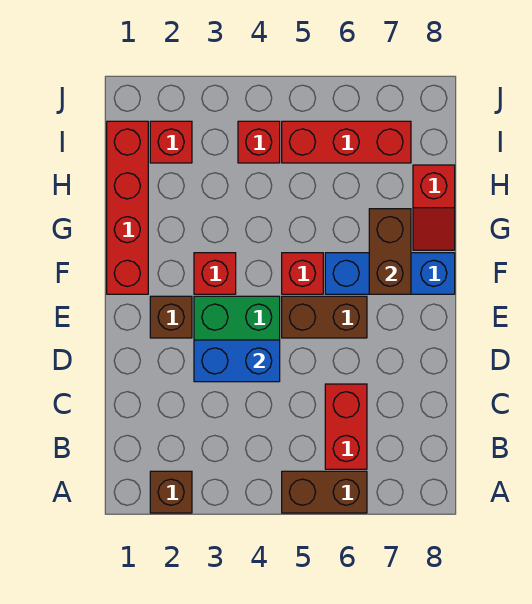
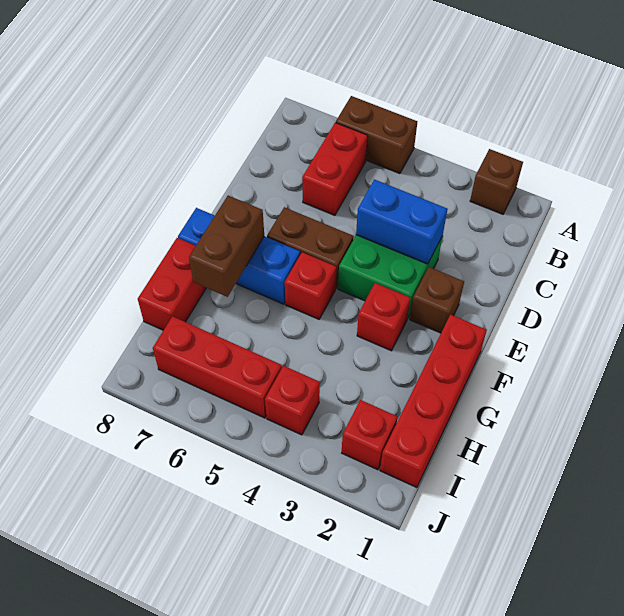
red slope G8:H8 level 1 top H -> red brick G8:H8 level 1

